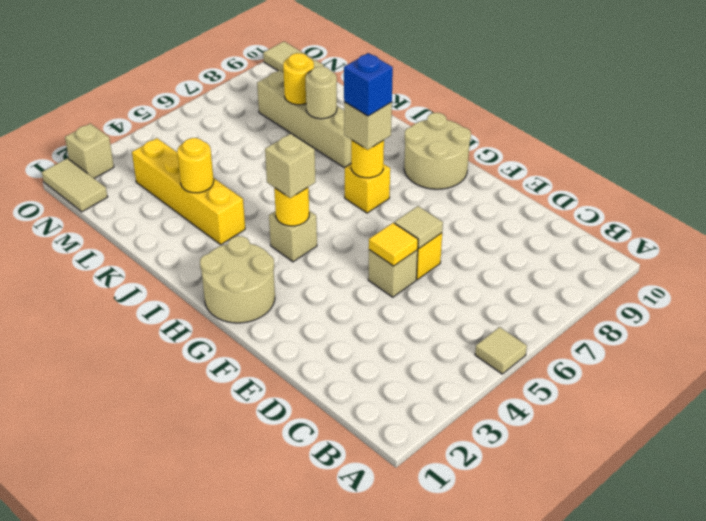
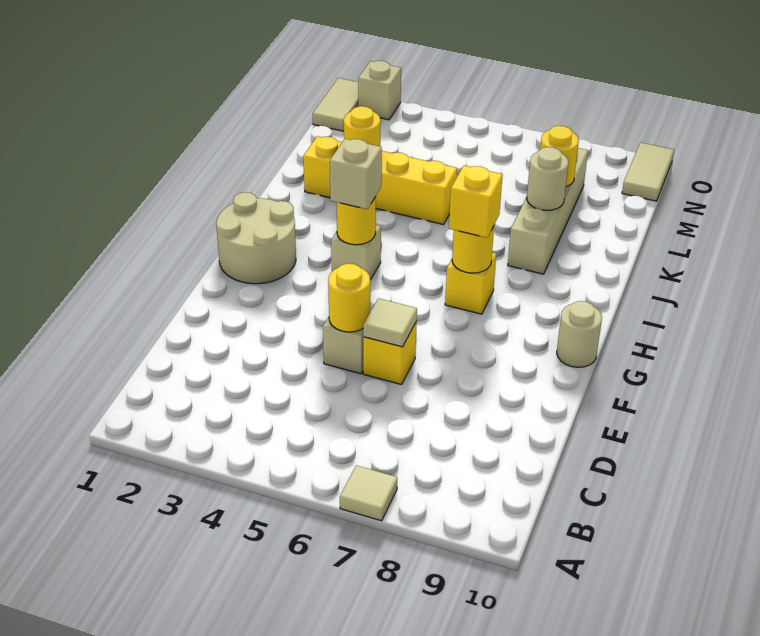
tan tile A5 level 1 -> tan tile A7 level 1
yellow tile E5 level 2 -> yellow round brick E5 level 2
tan round brick G9:H10 level 1 -> tan round brick G10 level 1
tan brick H7 level 3 -> yellow brick H7 level 3
blue brick H7 level 4 -> none
yellow brick J3:M3 level 1 -> yellow brick K2:K5 level 1

